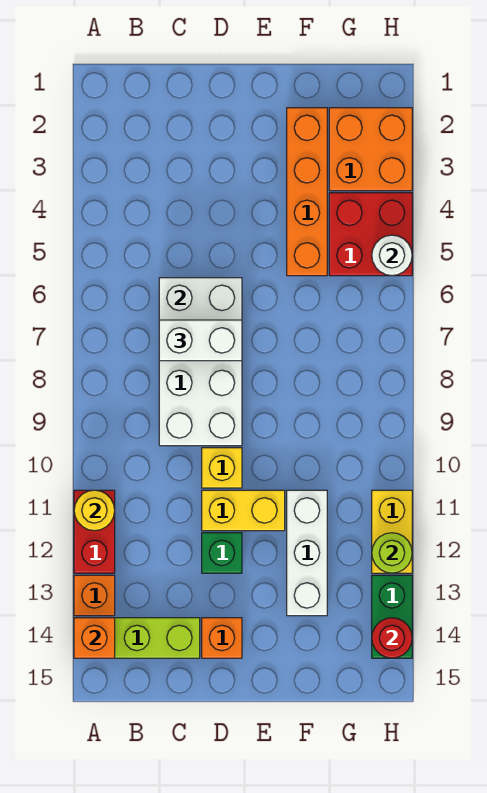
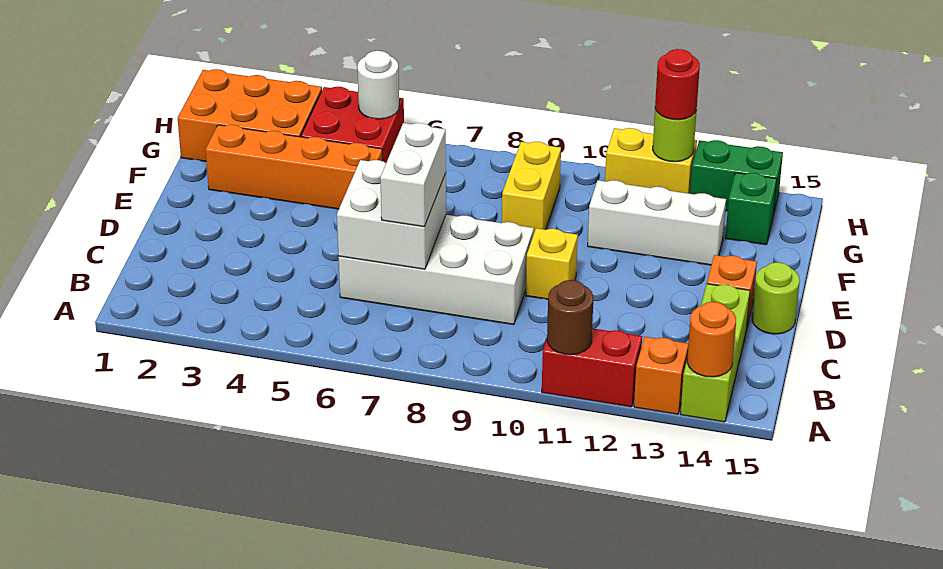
yellow round brick A11 level 2 -> brown round brick A11 level 2
orange brick A14 level 2 -> orange round brick A14 level 2
yellow brick D11:E11 level 1 -> yellow brick F9:G9 level 1
green brick D12 level 1 -> green brick G14 level 1
none -> lime round brick D15 level 1
orange brick G2:H3 level 1 -> orange brick G1:H3 level 1
red round brick H14 level 2 -> red round brick H12 level 3

